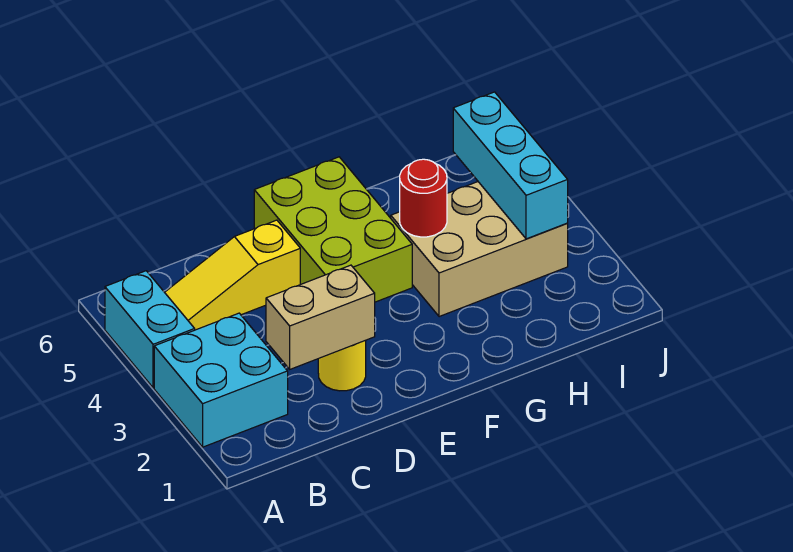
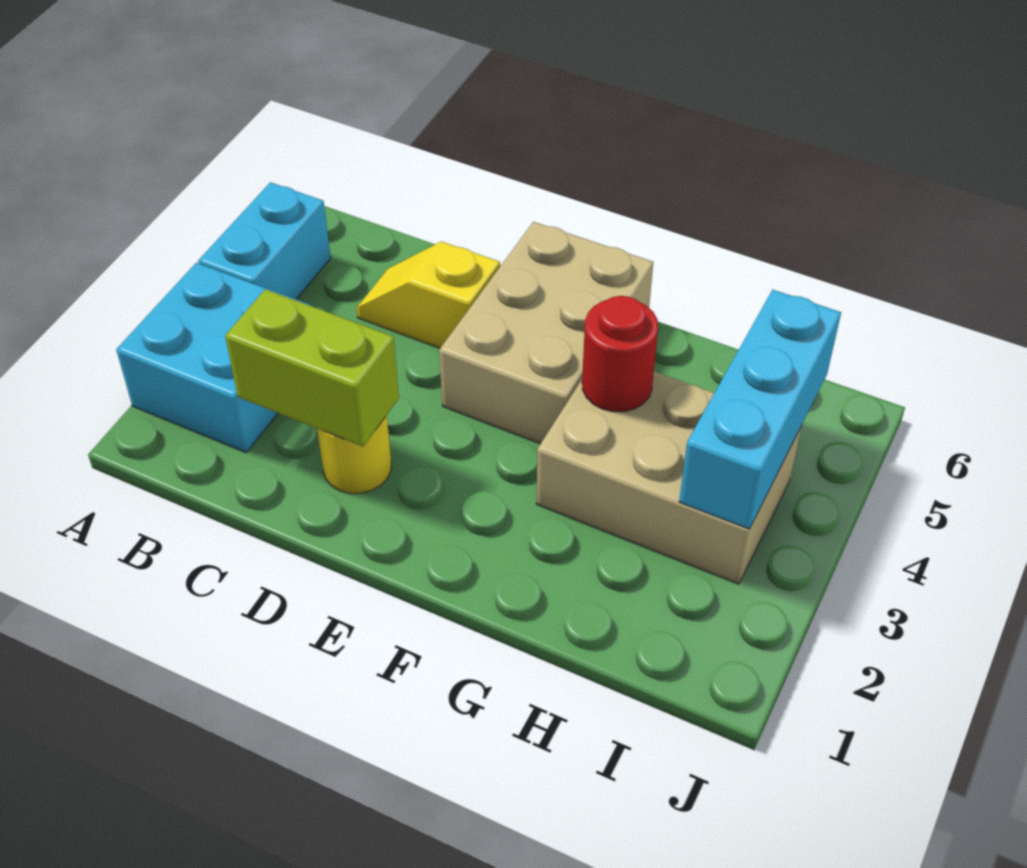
yellow slope B5:D5 level 1 top D -> yellow slope C5:D5 level 1 top D
tan brick C2:D2 level 2 -> lime brick C2:D2 level 2
lime brick E4:F6 level 1 -> tan brick E4:F6 level 1

